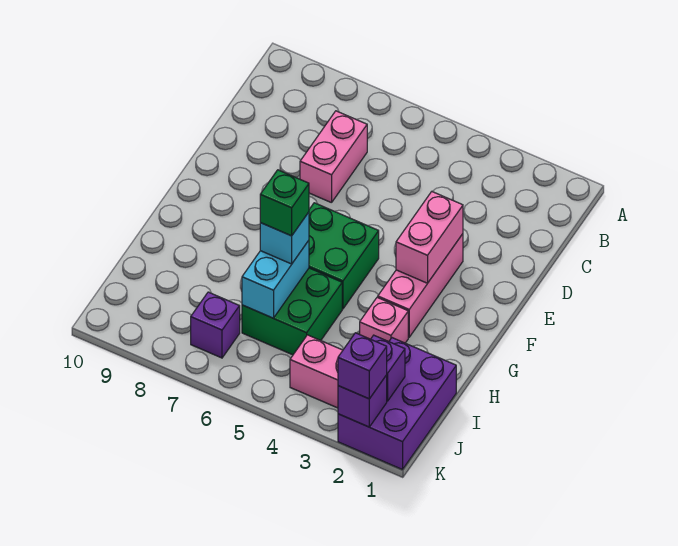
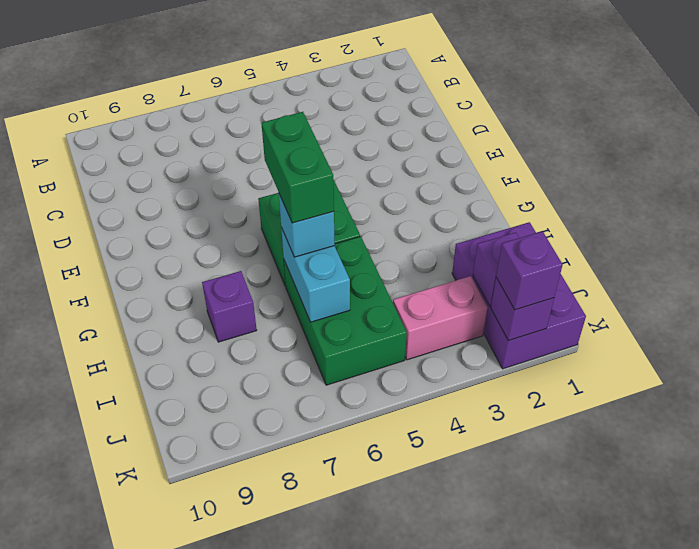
pink brick C7:D7 level 1 -> none
pink brick E3:G3 level 1 -> none
pink brick E3:F3 level 2 -> none
pink brick H3 level 1 -> none
green brick H5:I6 level 1 -> green brick H5:J6 level 1
green brick H6 level 4 -> green brick G6:H6 level 4
purple brick J7 level 1 -> purple brick H8 level 1

